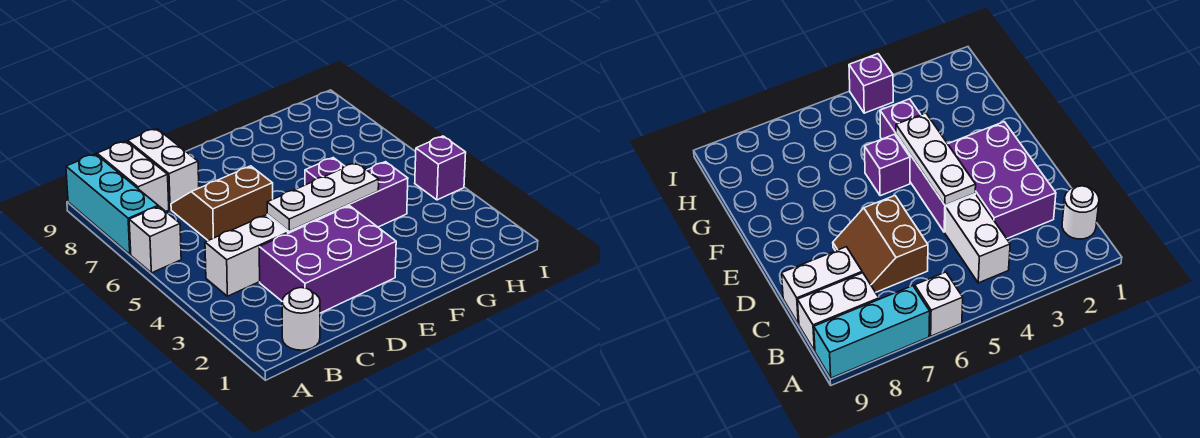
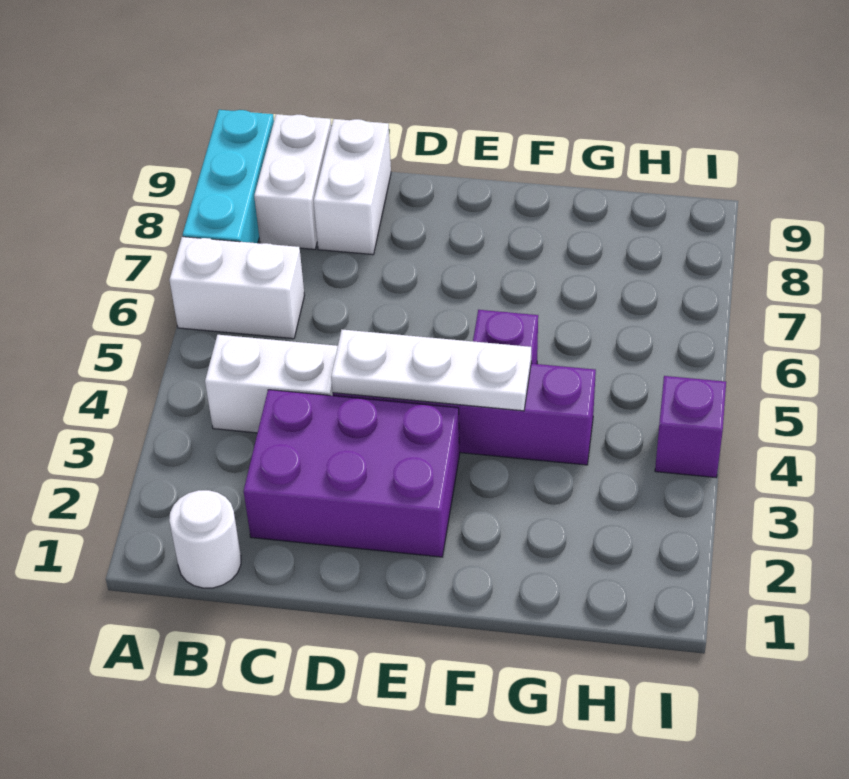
white brick A6 level 1 -> white brick A6:B6 level 1
brown slope C6:D7 level 1 top 6 -> none

